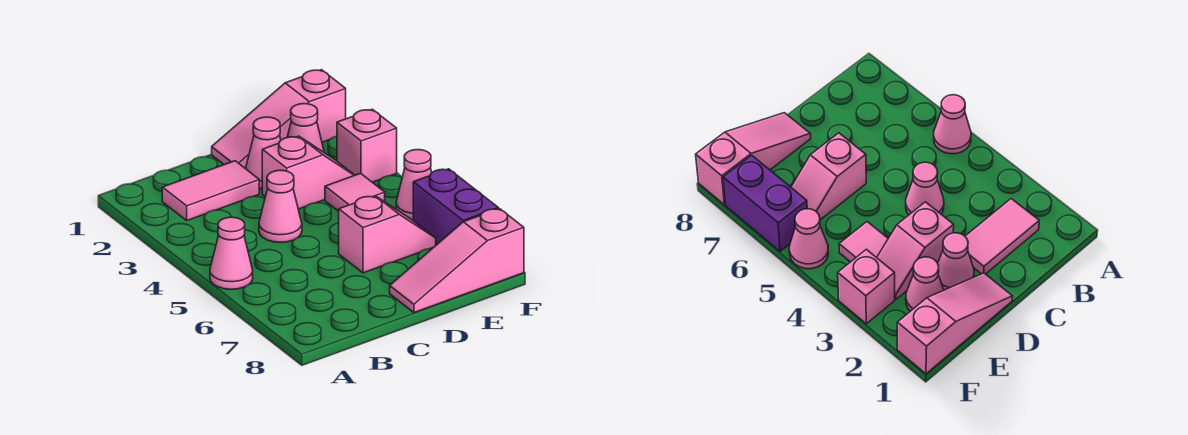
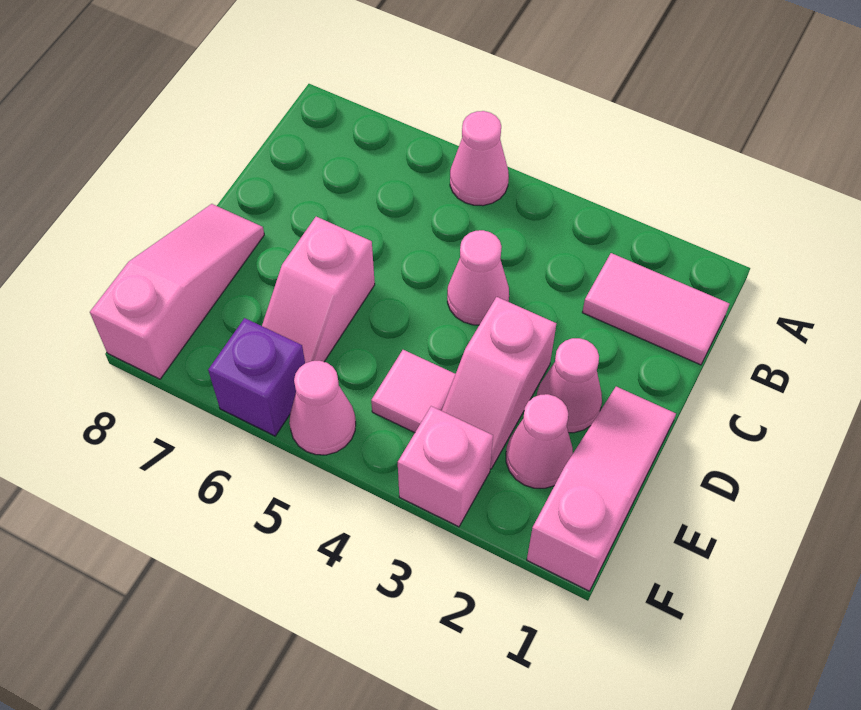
pink tile B2:C2 level 1 -> pink tile B1:B2 level 1
purple brick F6:F7 level 1 -> purple brick F6 level 1

